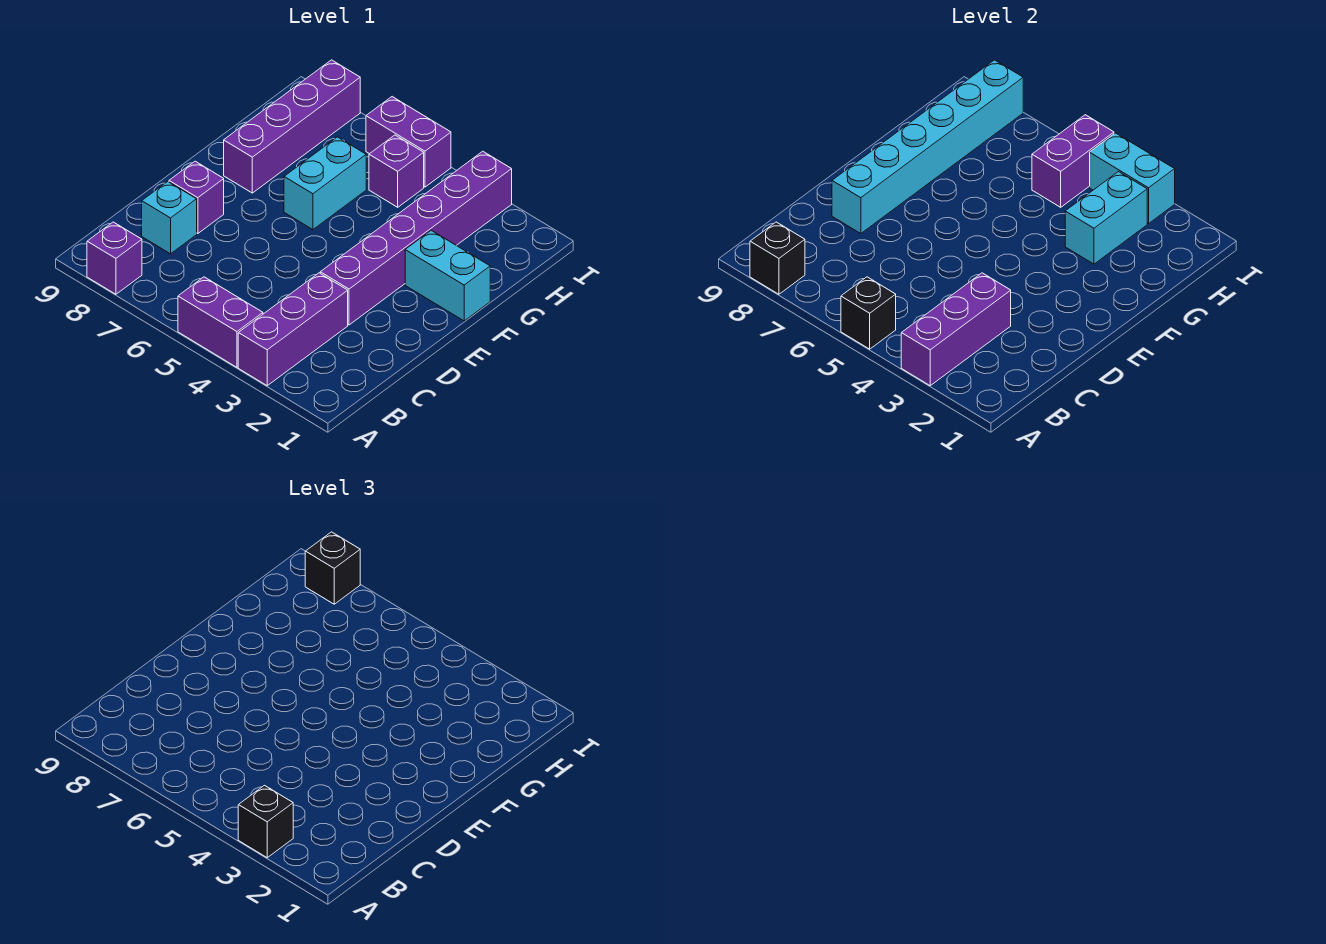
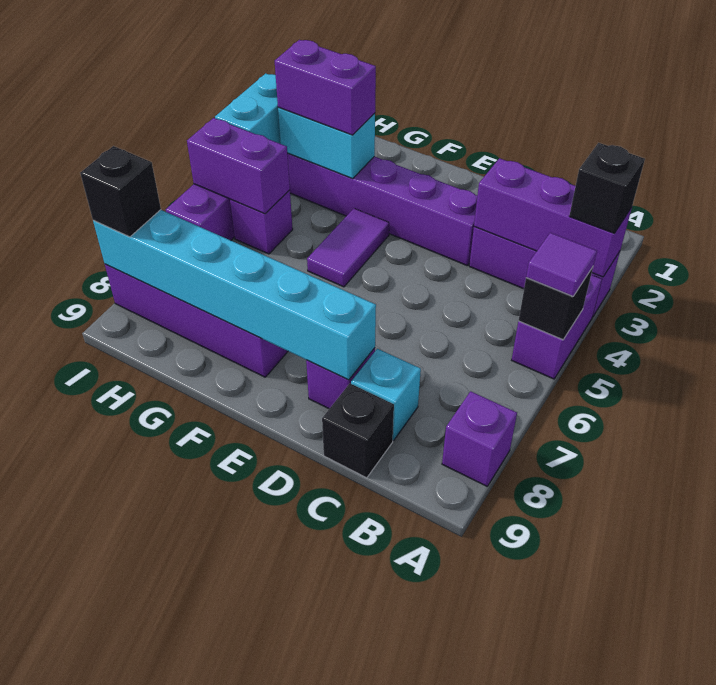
none -> purple tile A5 level 3
black brick A8 level 2 -> black brick C9 level 1
cyan brick F1:F2 level 1 -> none
none -> purple tile F4:F5 level 1
cyan brick F6:G6 level 1 -> none
none -> purple brick G3:H3 level 3

